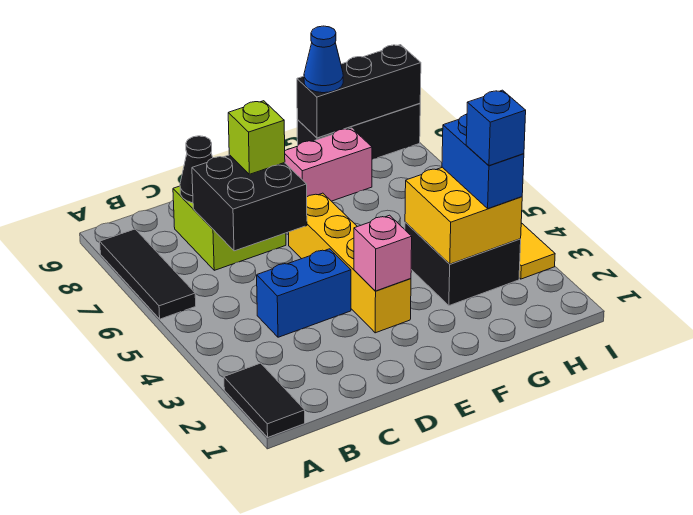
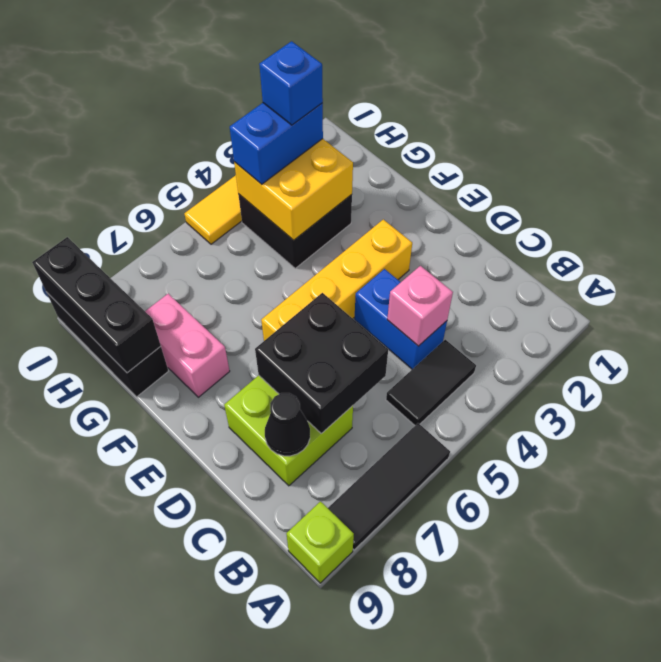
black tile A1:A2 level 1 -> black tile B4:B5 level 1
lime brick D7 level 3 -> lime brick A9 level 1
pink brick E3 level 2 -> pink brick C4 level 2
blue cone G9 level 3 -> none

